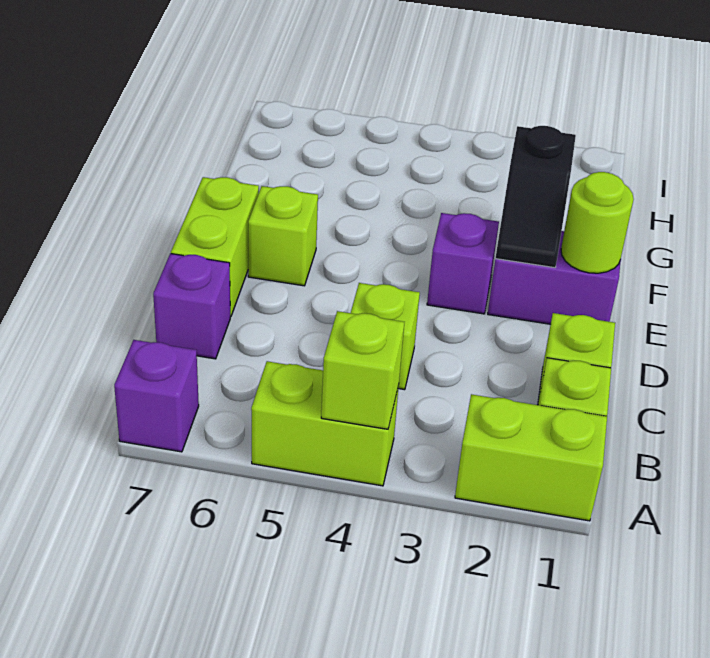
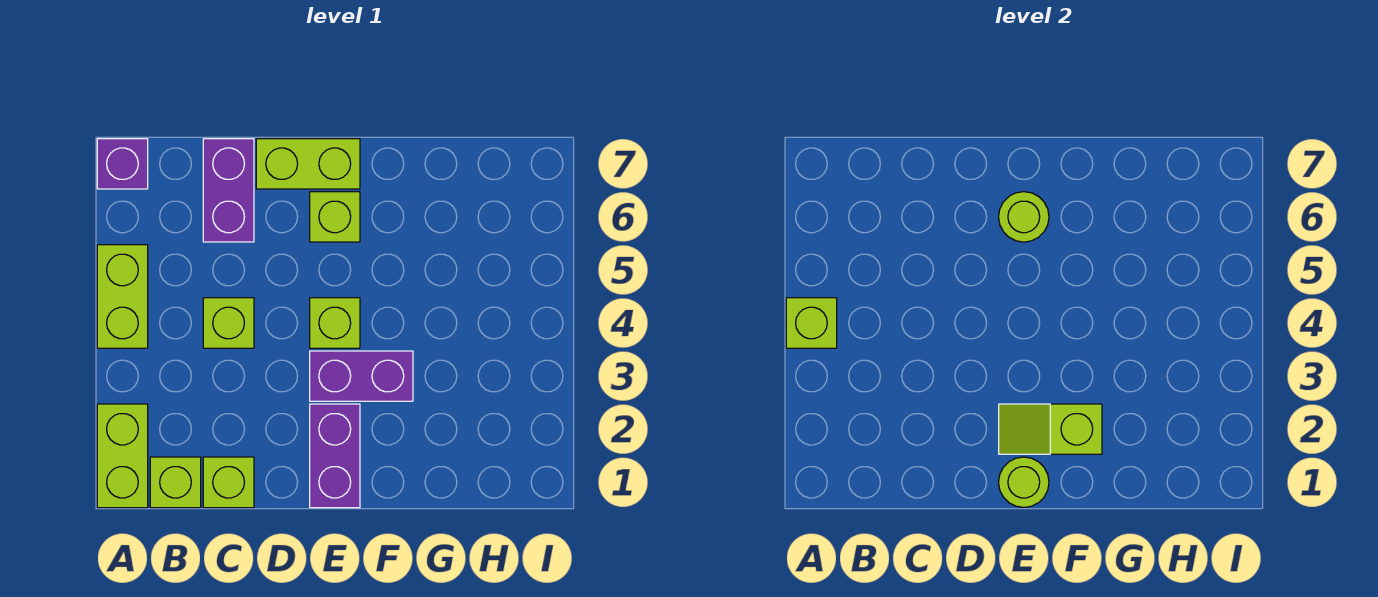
purple brick C7 level 1 -> purple brick C6:C7 level 1
black slope E2:F2 level 2 top F -> lime slope E2:F2 level 2 top F
purple brick E3 level 1 -> purple brick E3:F3 level 1
none -> lime brick E4 level 1
none -> lime round brick E6 level 2

